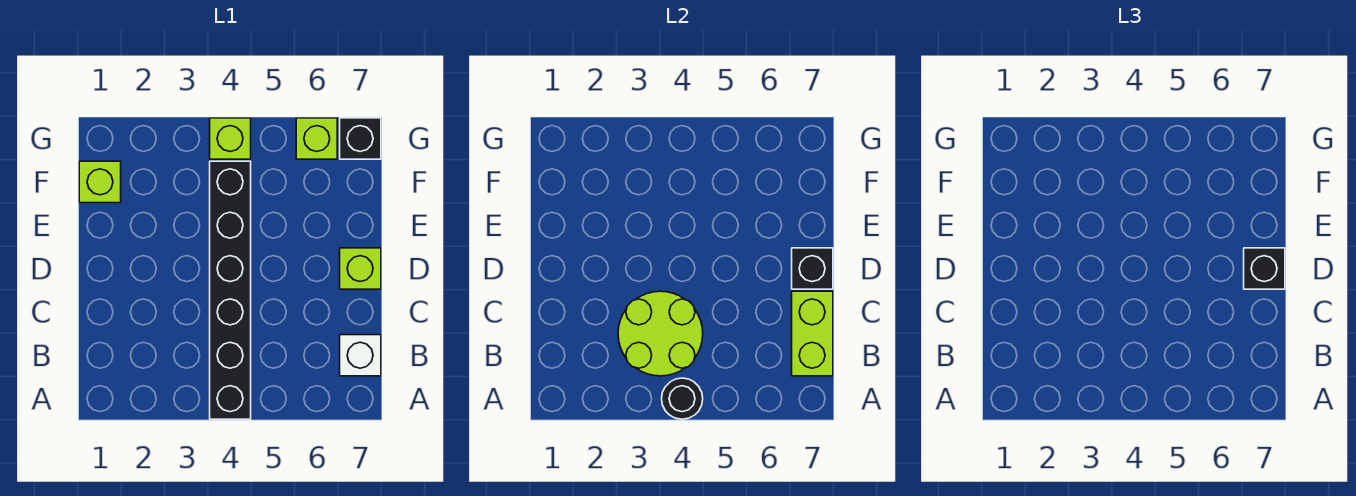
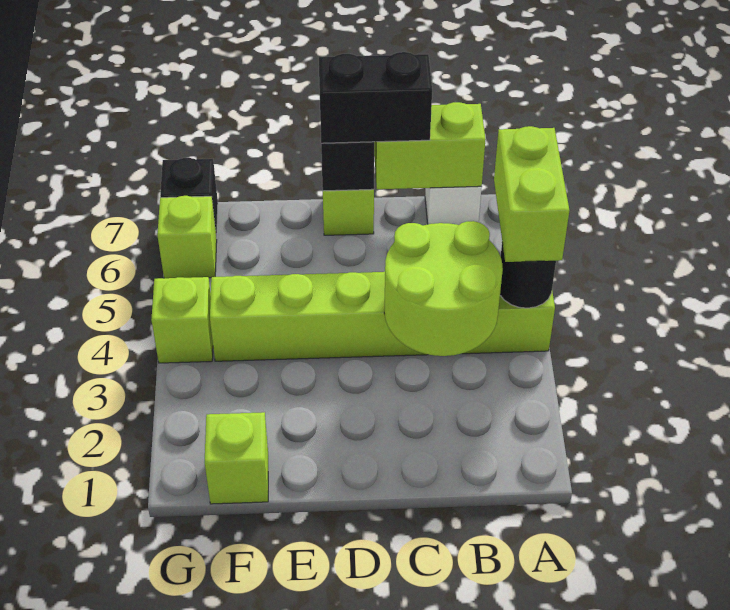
black brick A4:F4 level 1 -> lime brick A4:F4 level 1
none -> lime brick A4:A5 level 3
black brick D7 level 3 -> black brick C7:D7 level 3

